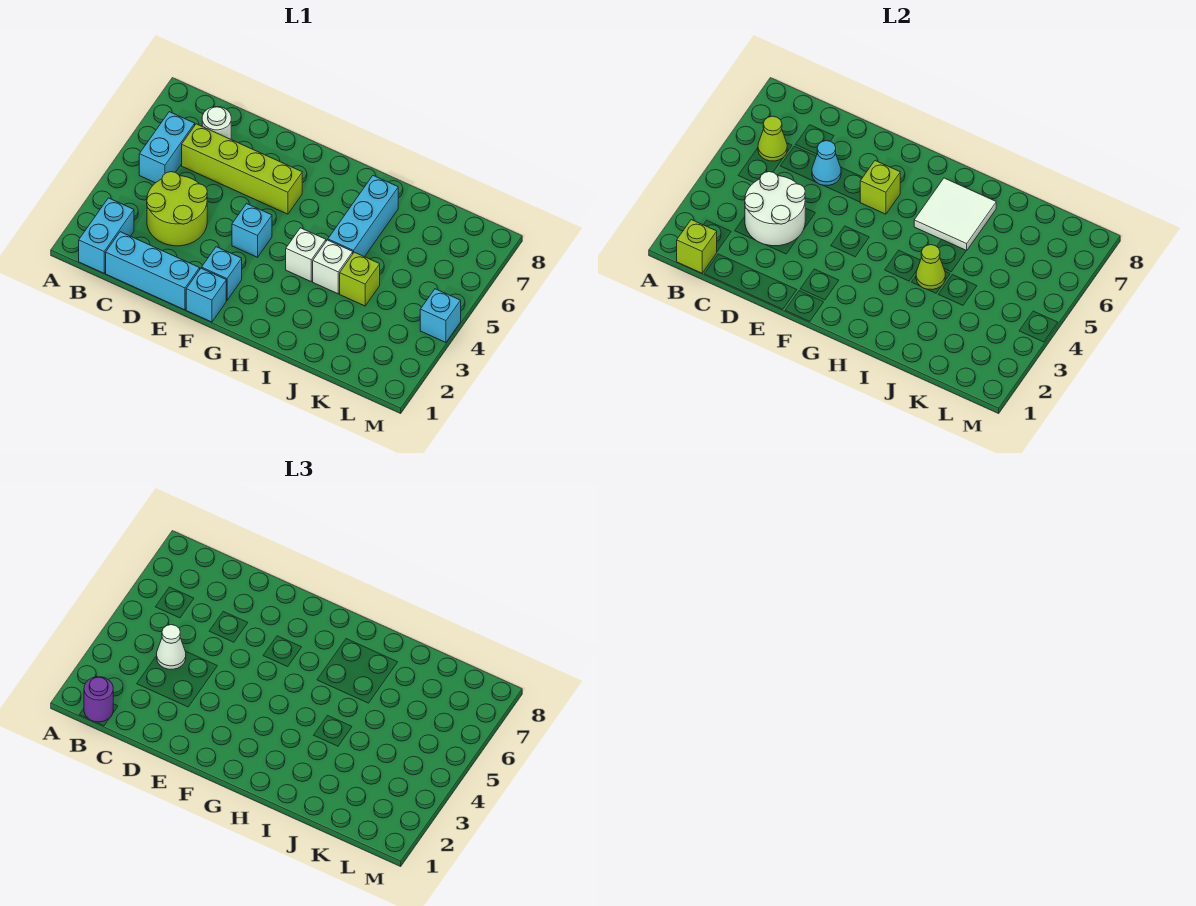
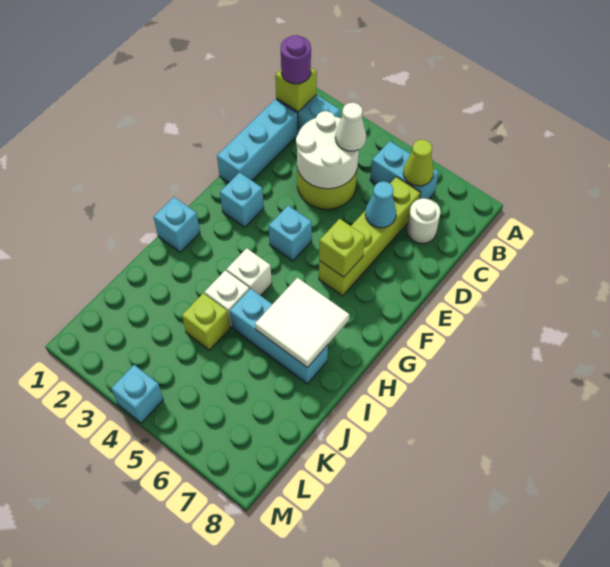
cyan brick F1 level 1 -> cyan brick H1 level 1
lime cone I4 level 2 -> none

